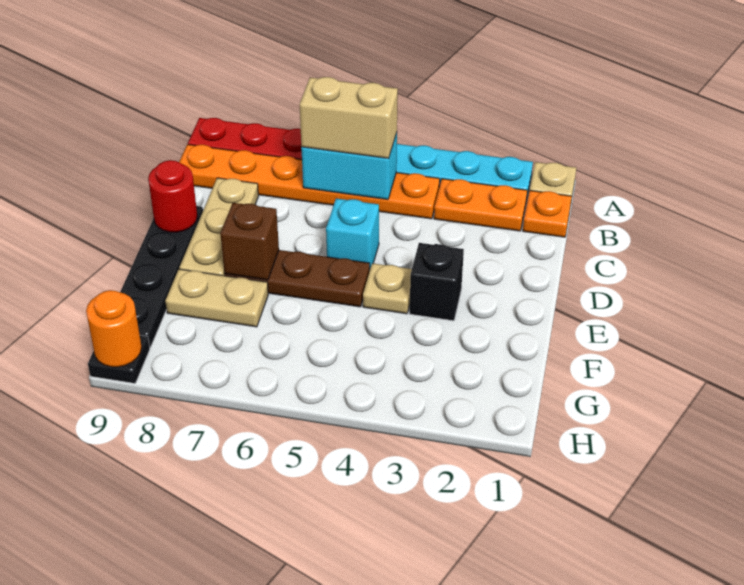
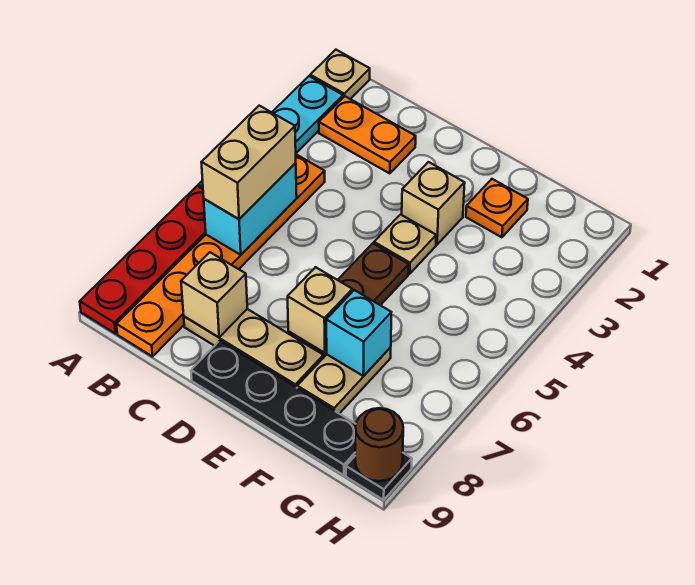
orange plate B1 level 1 -> orange plate F2 level 1
orange plate B2:B3 level 1 -> orange plate B2:C2 level 1
none -> tan brick C8 level 2
cyan brick D5 level 1 -> cyan brick F7 level 2
red round brick D9 level 2 -> none
black brick E3 level 1 -> tan brick E3 level 1
brown brick E7 level 2 -> tan brick E7 level 2
orange round brick H9 level 2 -> brown round brick H9 level 2

